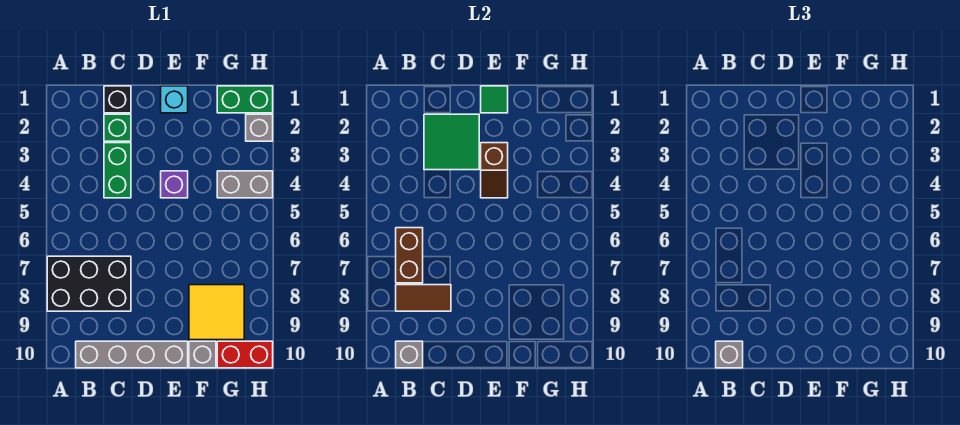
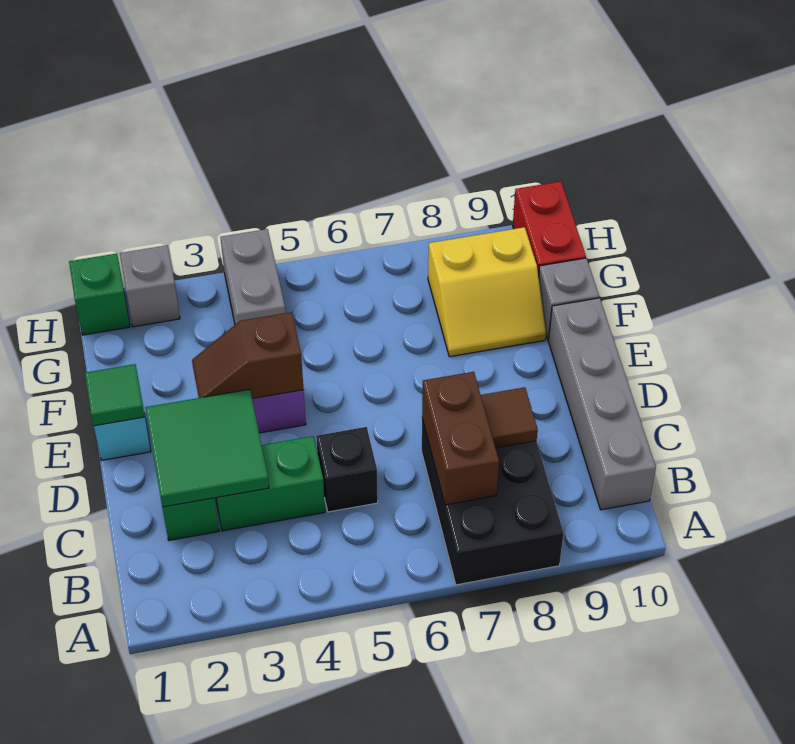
brown brick B6:B7 level 2 -> brown brick B7:C7 level 2
brown tile B8:C8 level 2 -> brown tile C8 level 2
grey brick B10 level 2 -> none
grey brick B10 level 3 -> none
black brick C1 level 1 -> black brick C5 level 1
brown slope E3:E4 level 2 top 3 -> brown slope E3:E4 level 2 top 4
yellow tile F8:G9 level 1 -> yellow slope F8:G9 level 1 top G
green brick G1:H1 level 1 -> green brick H1 level 1

